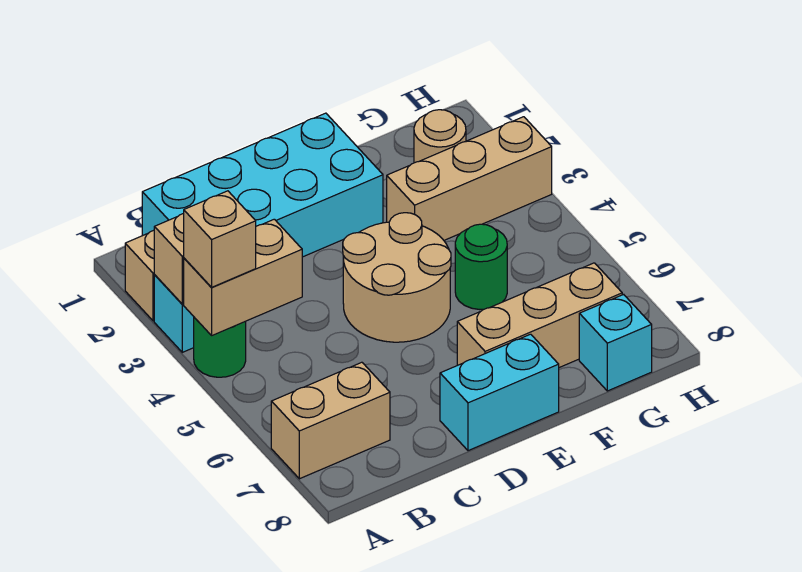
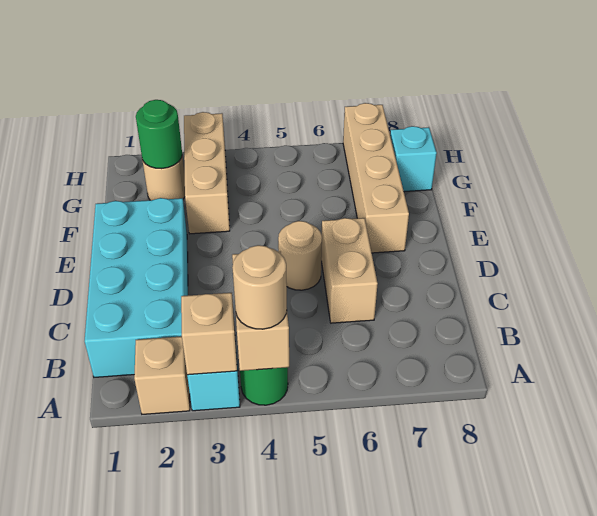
tan brick A4 level 3 -> tan round brick A4 level 3
tan brick A7:B7 level 1 -> tan brick C6:D6 level 1
tan round brick D4:E5 level 1 -> tan round brick D5 level 1
cyan brick D8:E8 level 1 -> none
tan brick E7:G7 level 1 -> tan brick E7:H7 level 1
green round brick F5 level 1 -> green round brick G2 level 2

